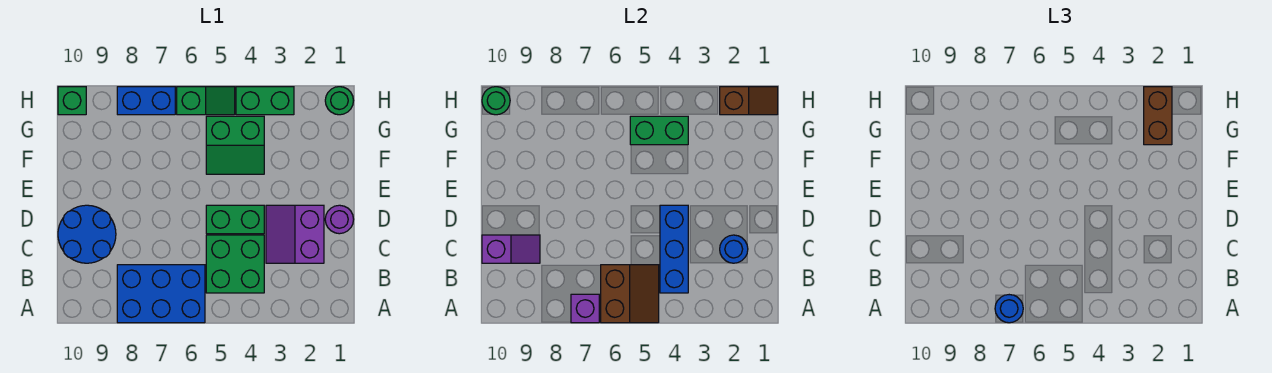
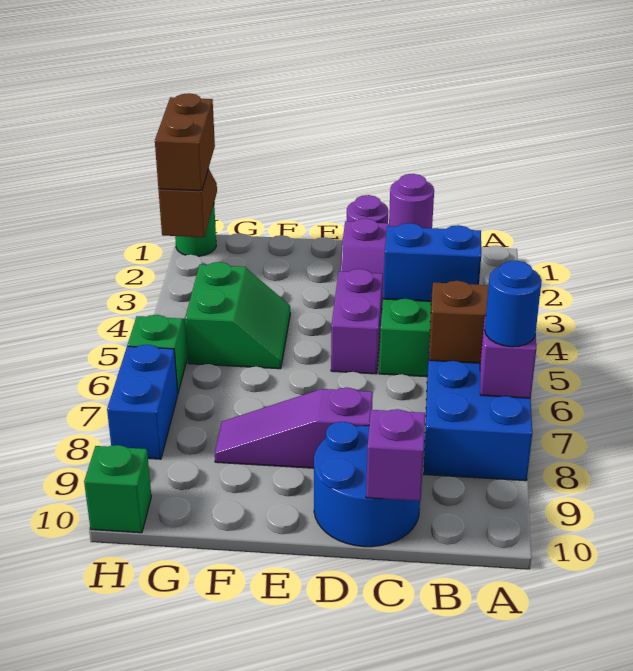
blue brick B4:D4 level 2 -> blue brick B4:C4 level 2
blue round brick C2 level 2 -> purple round brick C2 level 2
green brick D4:D5 level 1 -> purple brick D4:D5 level 1
none -> purple slope D8:F8 level 1 top D
brown brick G2:H2 level 3 -> brown brick H1:H2 level 3
green brick G4:G5 level 2 -> none
green brick H3:H4 level 1 -> none
green round brick H10 level 2 -> none

